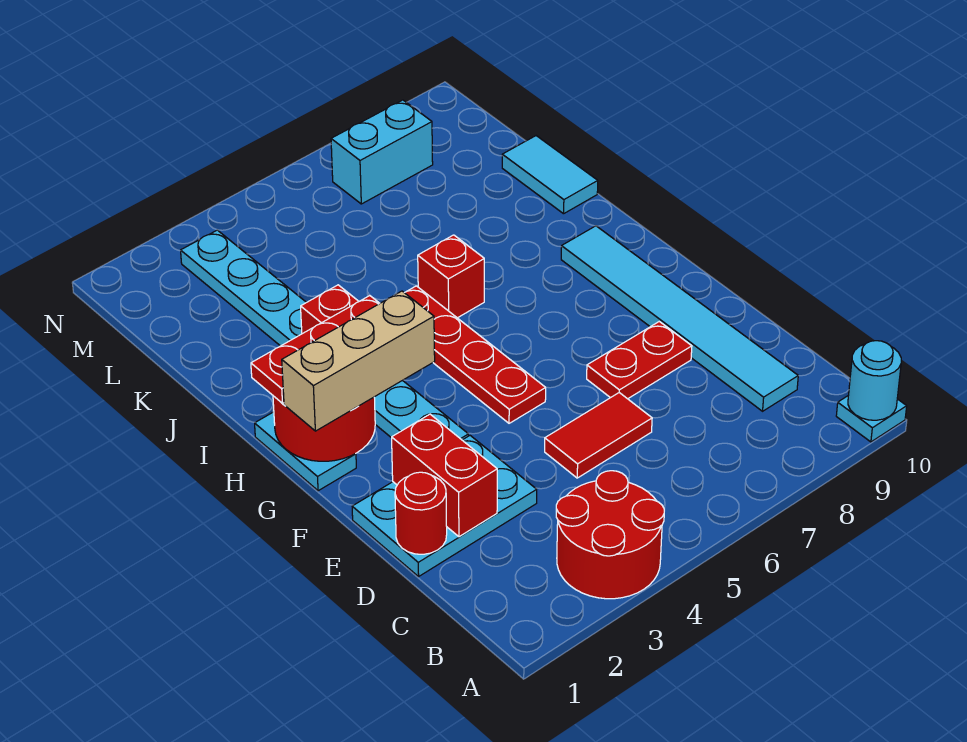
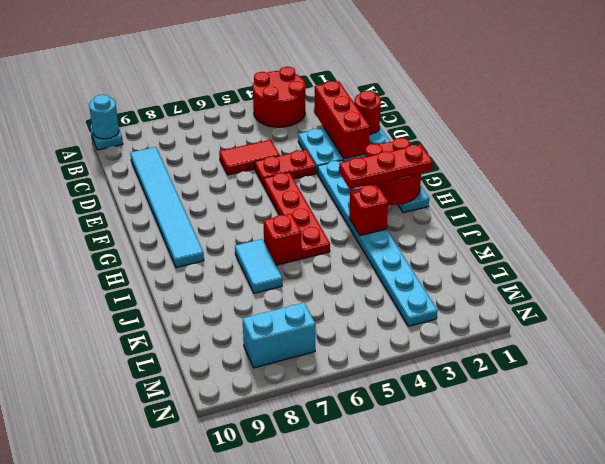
red brick D2:E2 level 2 -> red brick C2:E2 level 2
red plate E7:E8 level 1 -> red plate E4:E5 level 1
tan brick G1:G3 level 3 -> none
cyan tile J10:K10 level 1 -> cyan tile I7:J7 level 1

